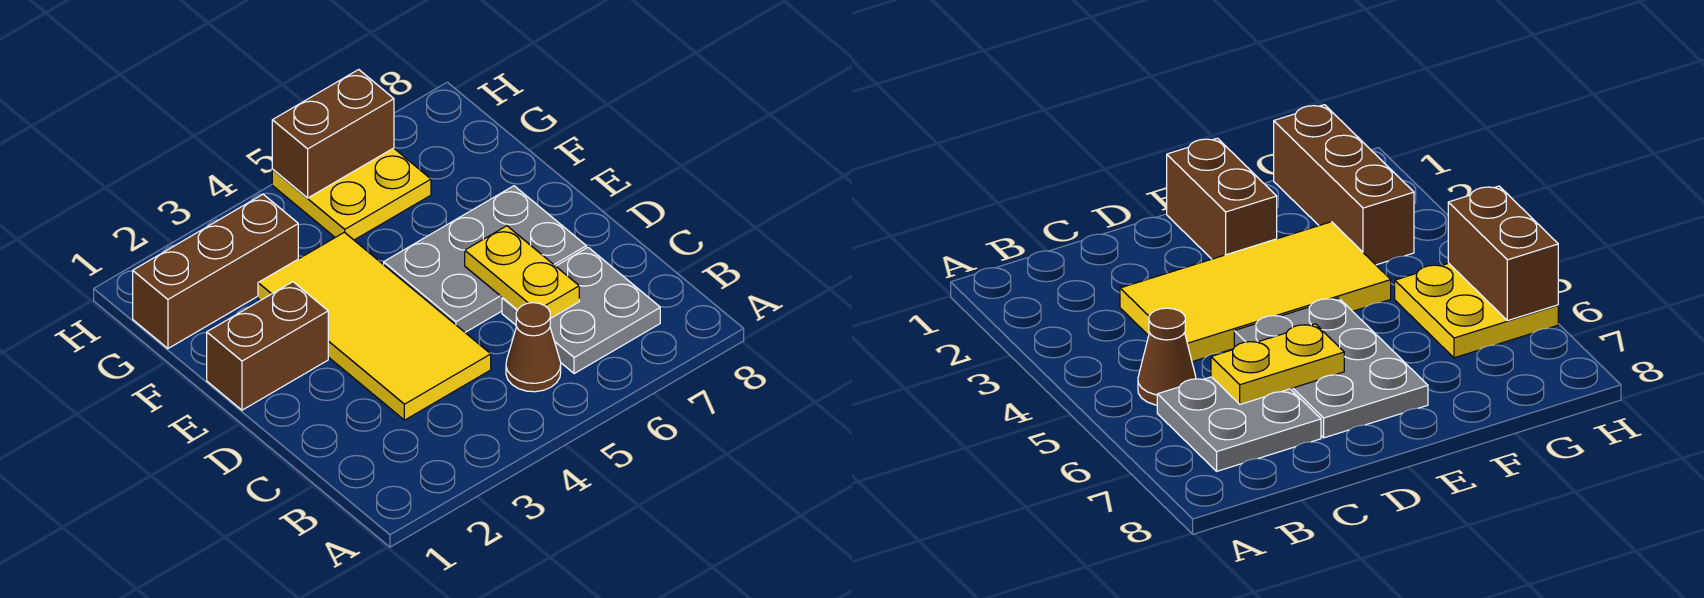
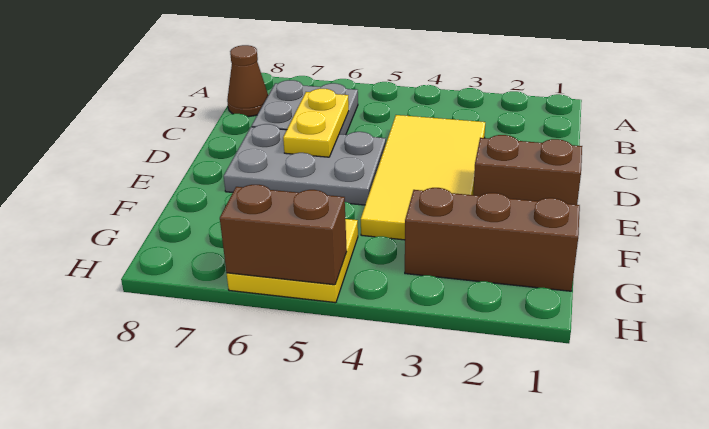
brown cone B5 level 1 -> brown cone B8 level 1

